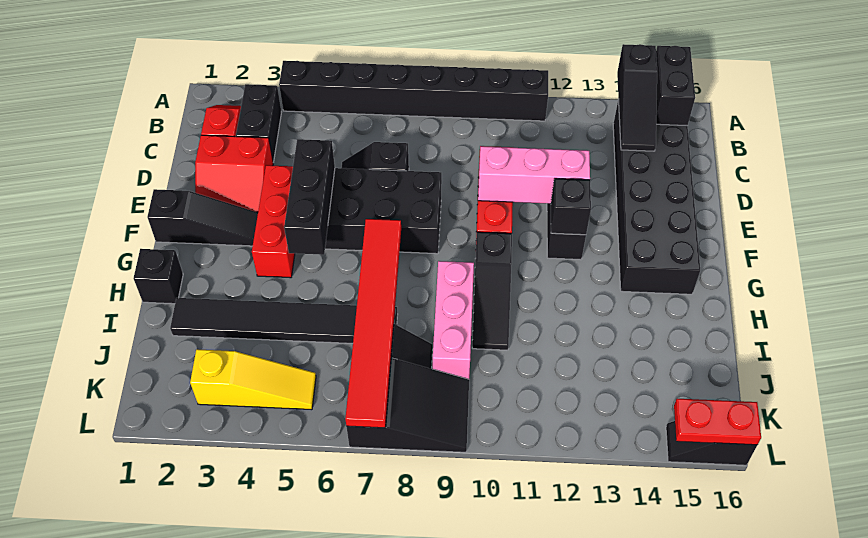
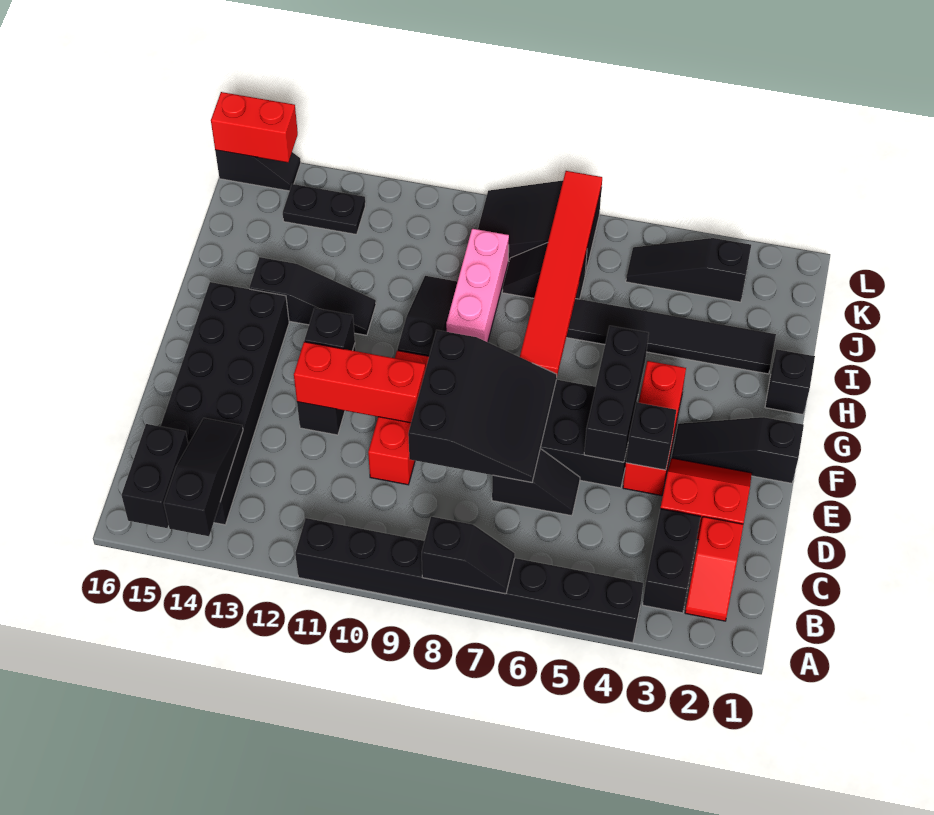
none -> black slope A7:A8 level 2 top 8
none -> black slope D7:F9 level 2 top 9
none -> black brick E4 level 2
pink brick E10:E12 level 2 -> red brick E10:E12 level 2
none -> black slope H12:H14 level 1 top 14
yellow slope K3:K5 level 1 top 3 -> black slope K3:K5 level 1 top 3
none -> black plate K13:K14 level 1
red plate L15:L16 level 2 -> red brick L15:L16 level 2

